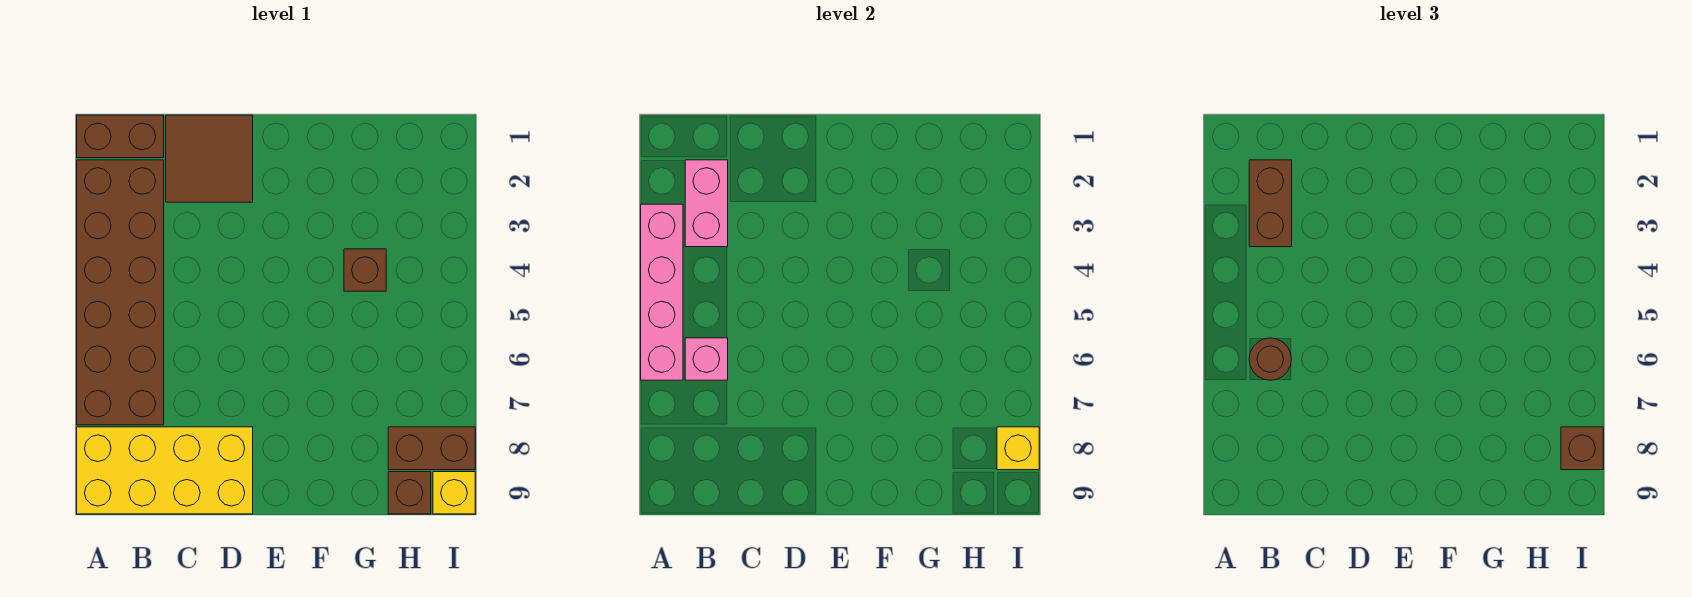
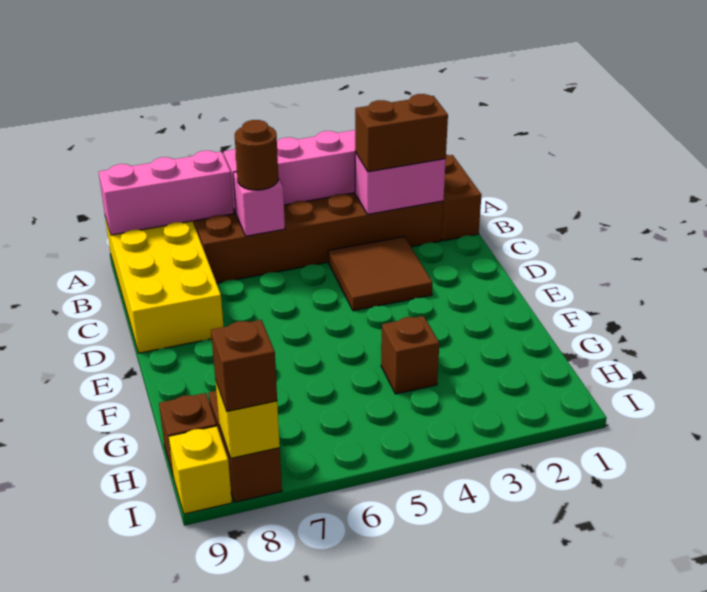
none -> pink brick A7:A9 level 2
brown tile C1:D2 level 1 -> brown tile C3:D4 level 1

